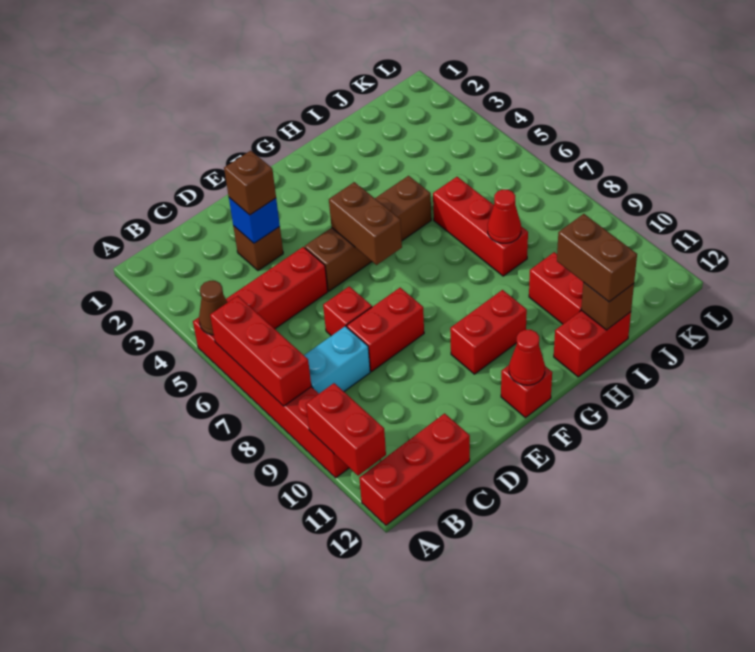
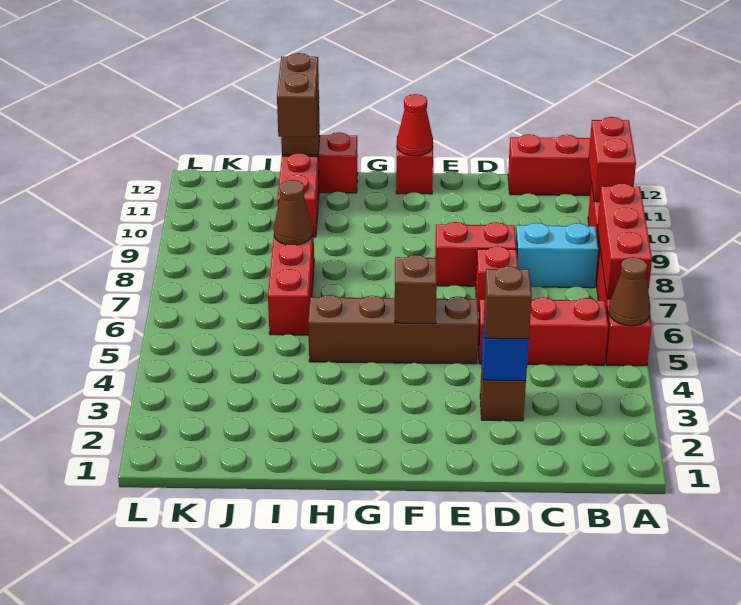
brown brick F5:F6 level 2 -> brown brick F5 level 2
red brick F10:G10 level 1 -> none
red cone I8 level 2 -> brown cone I8 level 2

